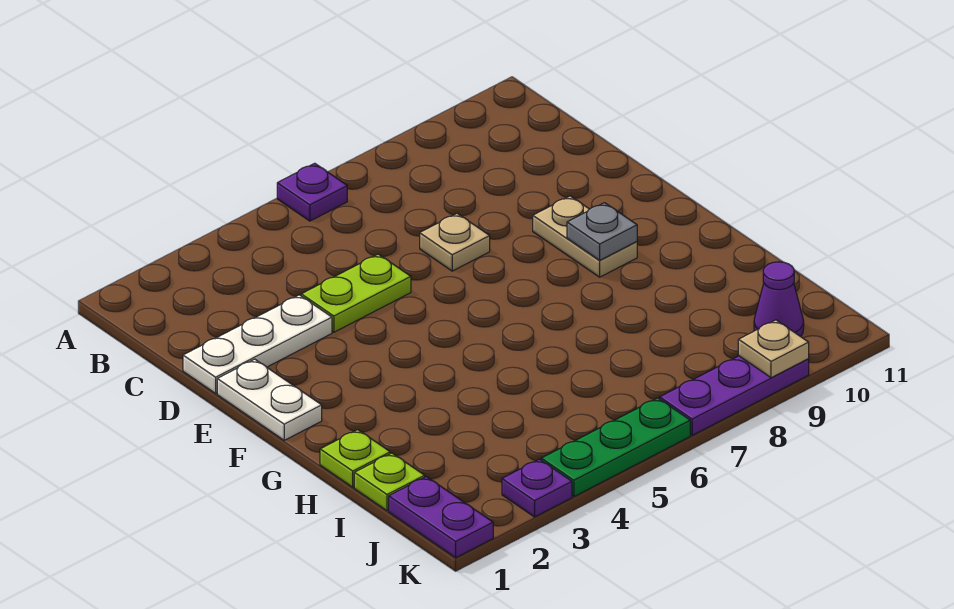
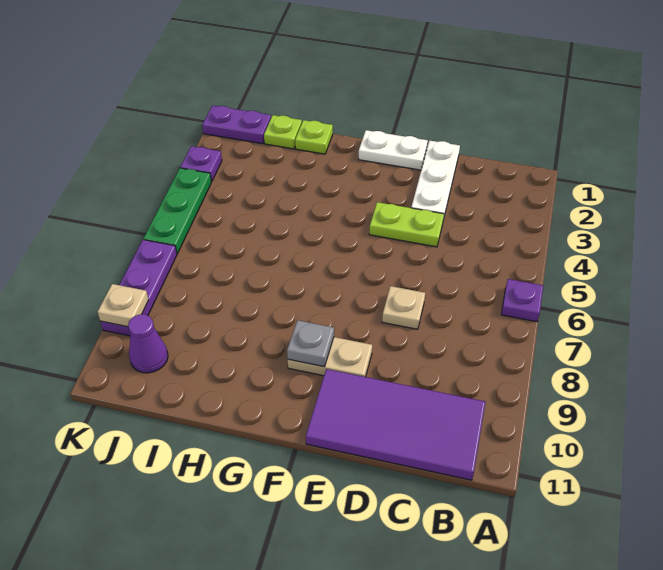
none -> purple tile B10:E11 level 1
lime plate D4:D5 level 1 -> lime plate D4:E4 level 1

